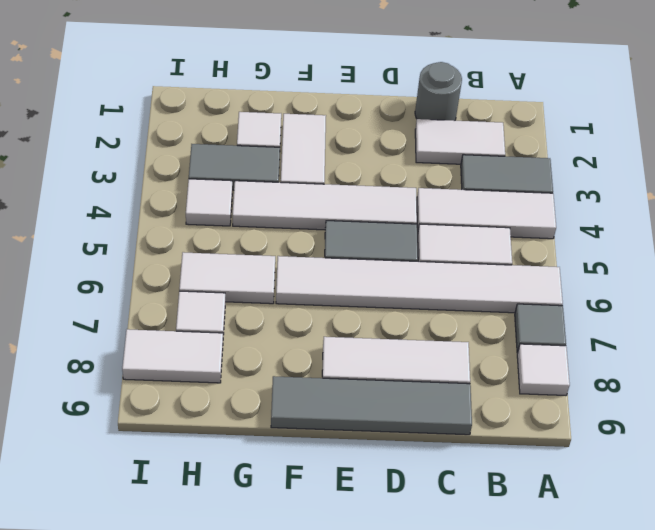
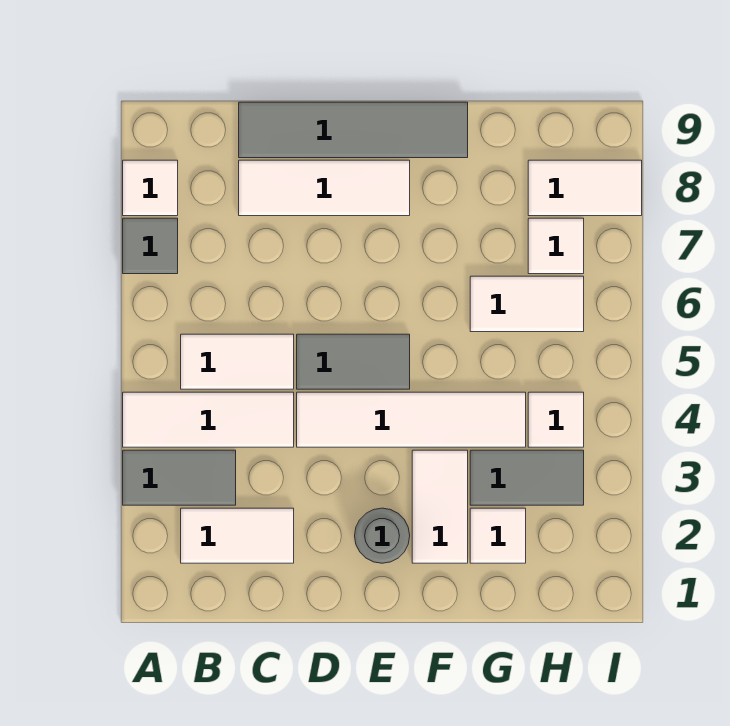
white tile A6:F6 level 1 -> none
grey round brick C1 level 1 -> grey round brick E2 level 1

